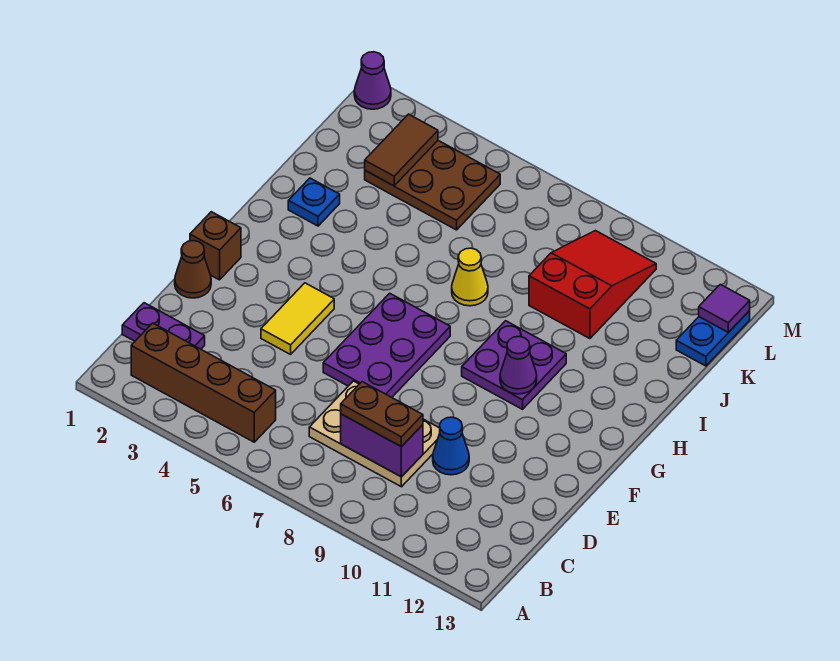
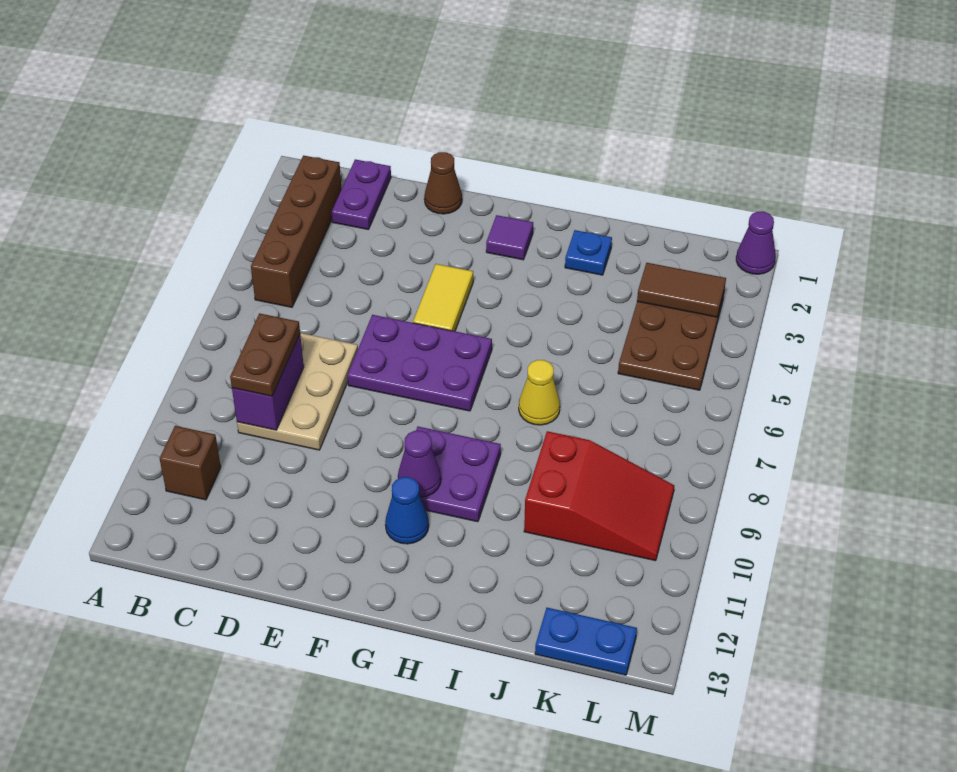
blue cone D10 level 1 -> blue cone G11 level 1
yellow tile E4:F4 level 1 -> yellow tile F4:F5 level 1
brown brick F1 level 1 -> brown brick B11 level 1
purple tile L13 level 2 -> purple tile G2 level 1

